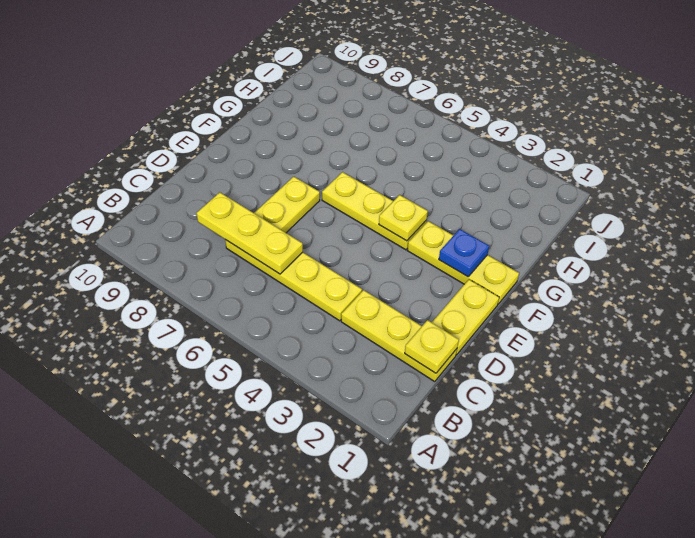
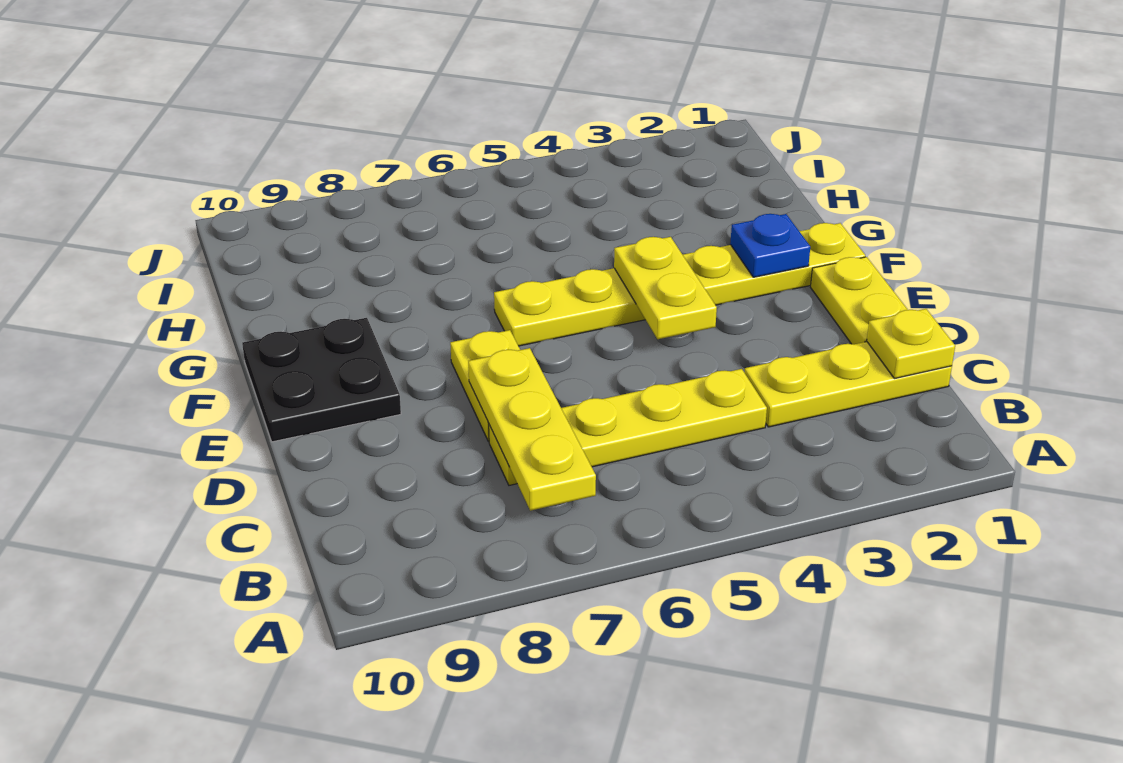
yellow plate C6:C8 level 2 -> yellow plate B7:D7 level 2
none -> black plate E9:F10 level 1
yellow plate F4 level 2 -> yellow plate E4:F4 level 2

